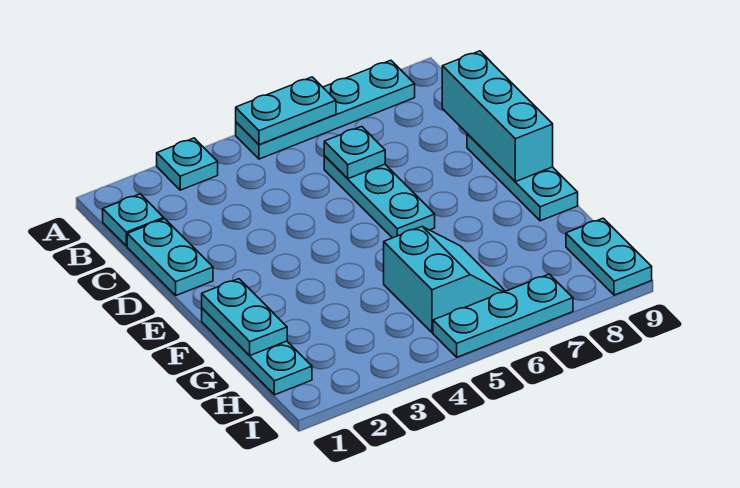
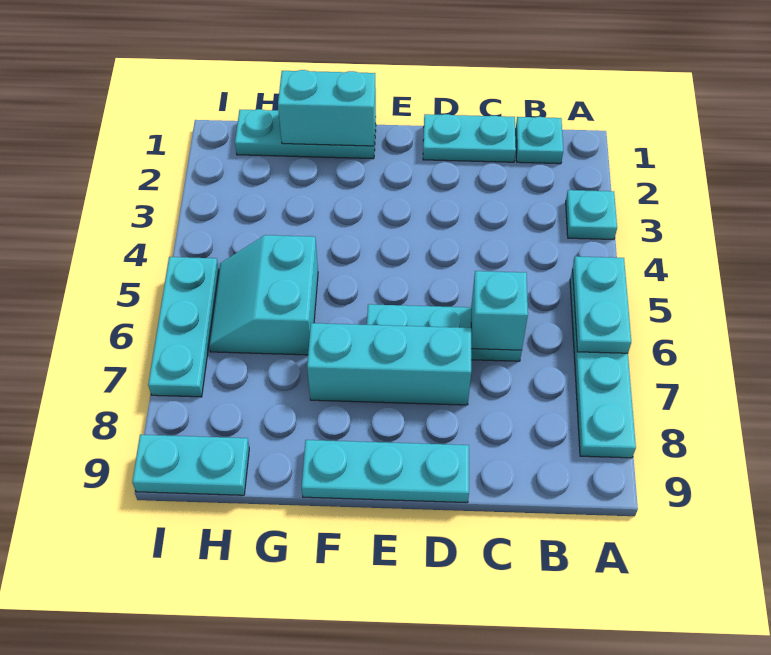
cyan plate C6 level 2 -> cyan brick C6 level 2
cyan brick C9:E9 level 2 -> cyan brick D7:F7 level 1
cyan plate F1:G1 level 2 -> cyan brick F1:G1 level 2
cyan slope G5:H6 level 1 top 5 -> cyan slope G5:H6 level 1 top G

